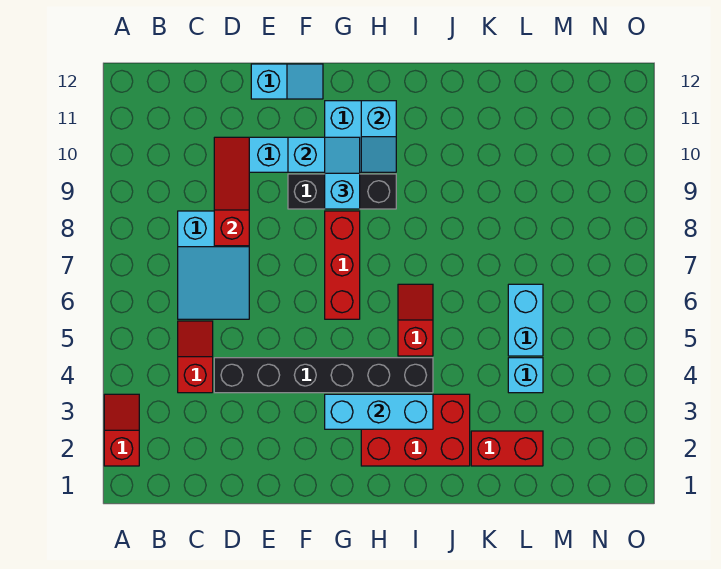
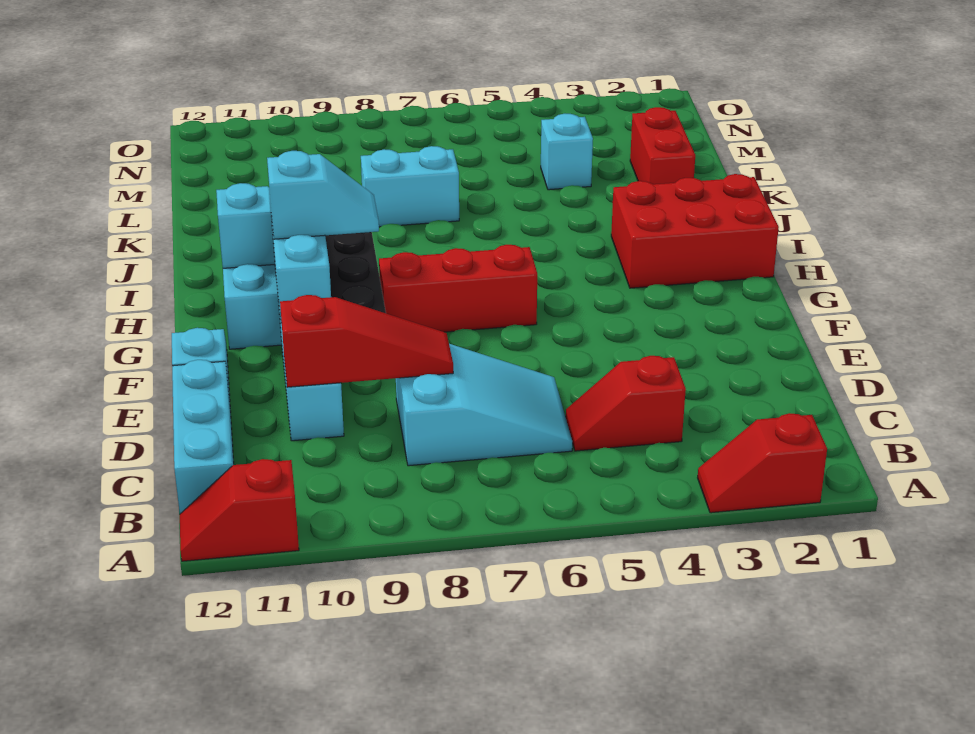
black brick D4:I4 level 1 -> none
red slope D8:D10 level 2 top 8 -> red slope D8:D10 level 2 top 10
cyan brick G3:I3 level 2 -> cyan brick B12:D12 level 1
cyan slope G9:G10 level 3 top 9 -> cyan slope G9:G10 level 3 top 10
red brick H2:J3 level 1 -> red brick H1:I3 level 1
red slope I5:I6 level 1 top 5 -> red slope A11:A12 level 1 top 11
cyan brick L5:L6 level 1 -> cyan brick K7:K8 level 1

